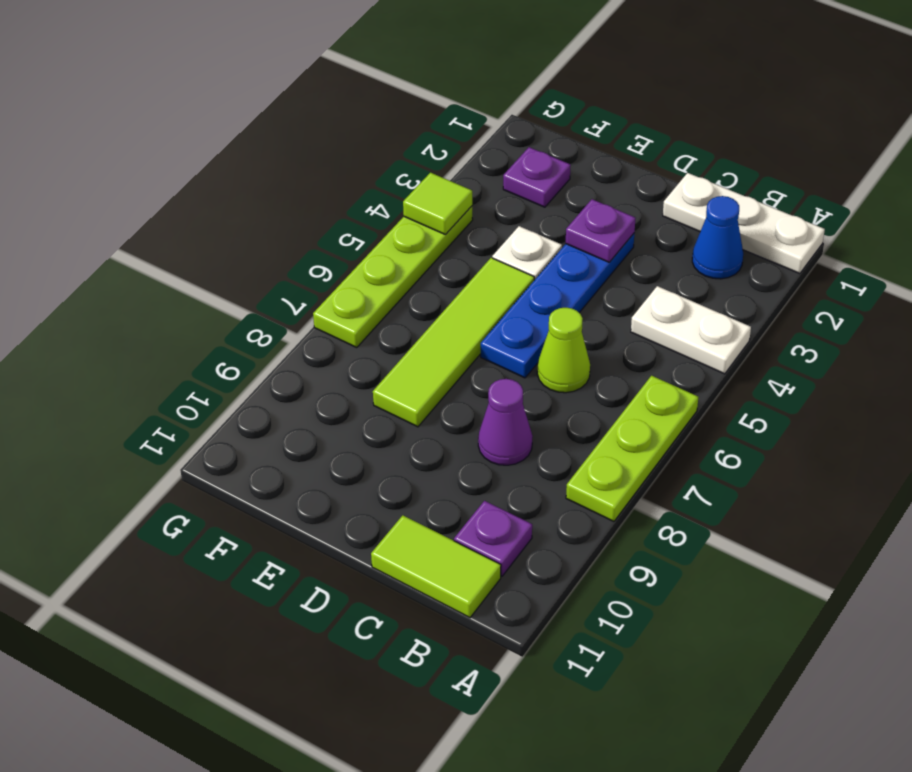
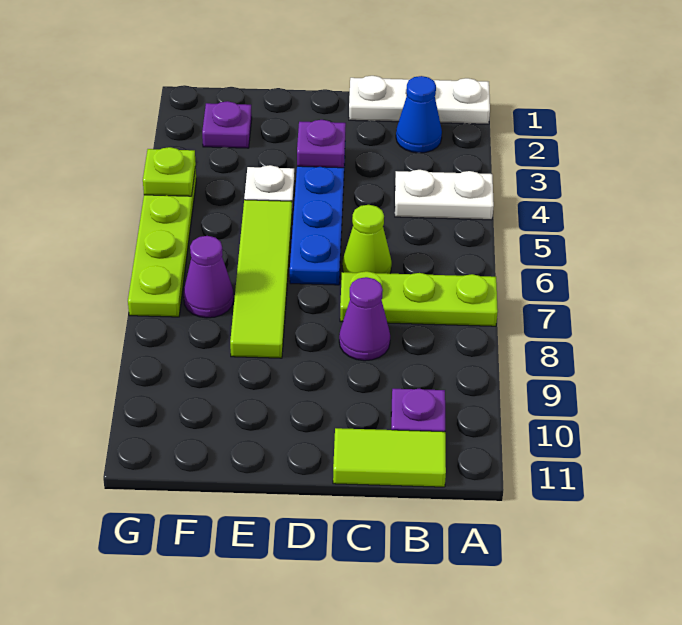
lime plate A6:A8 level 1 -> lime plate A7:C7 level 1
none -> purple cone F7 level 1
lime tile G4 level 2 -> lime plate G4 level 2

